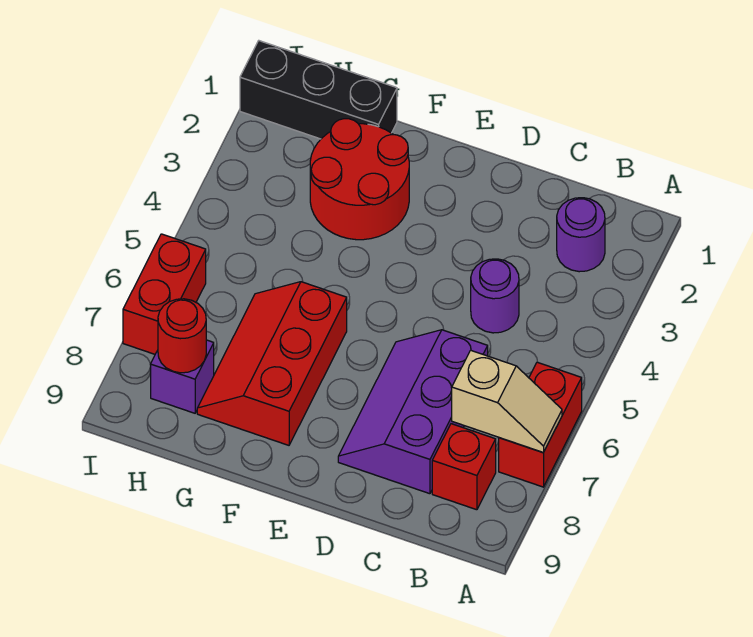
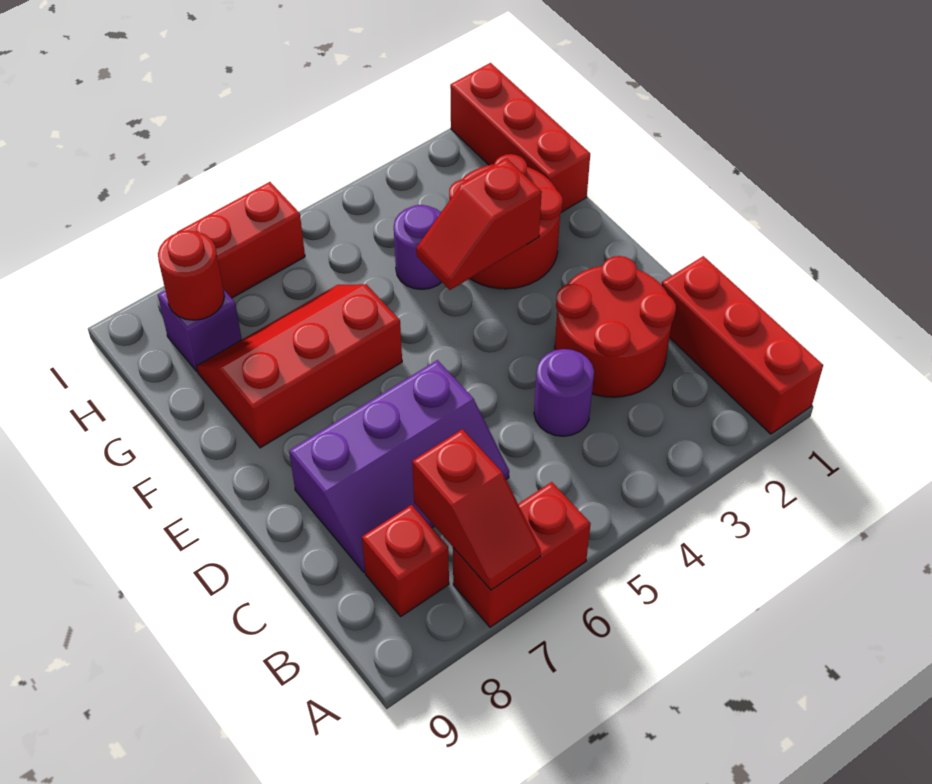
none -> red brick A1:C1 level 1
tan slope A7:B7 level 2 top B -> red slope A7:B7 level 2 top B
purple round brick B2 level 1 -> purple round brick G4 level 1
none -> red round brick C2:D3 level 1
purple slope C6:D8 level 1 top C -> purple slope C6:D8 level 1 top D
none -> red slope F3:F4 level 2 top 3
black brick G1:I1 level 1 -> red brick G1:I1 level 1

